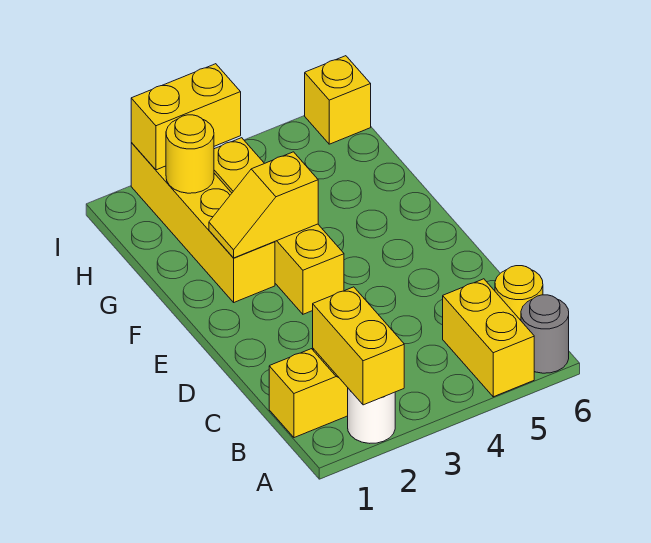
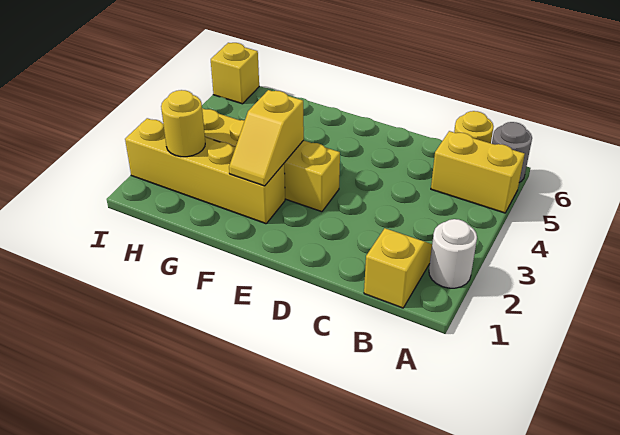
yellow brick A2:B2 level 2 -> none
yellow brick I2:I3 level 2 -> none

